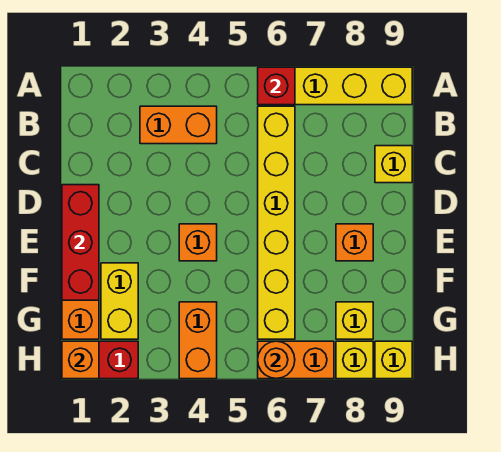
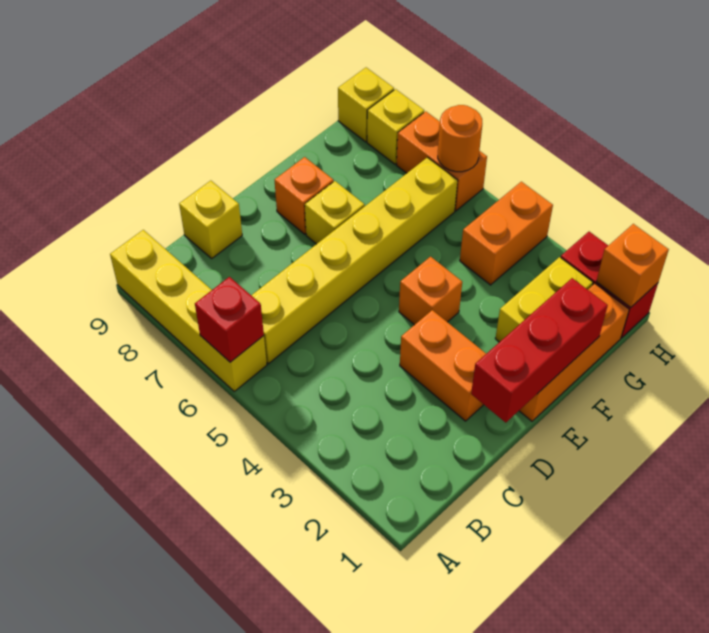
orange brick B3:B4 level 1 -> orange brick D2:D3 level 1
yellow brick G8 level 1 -> yellow brick E7 level 1

